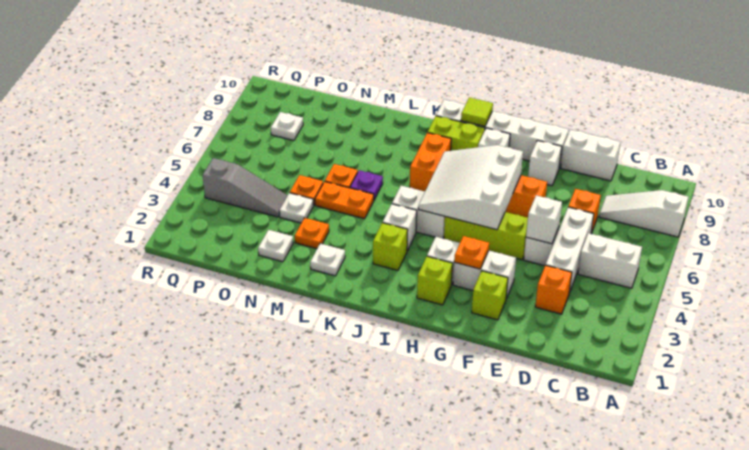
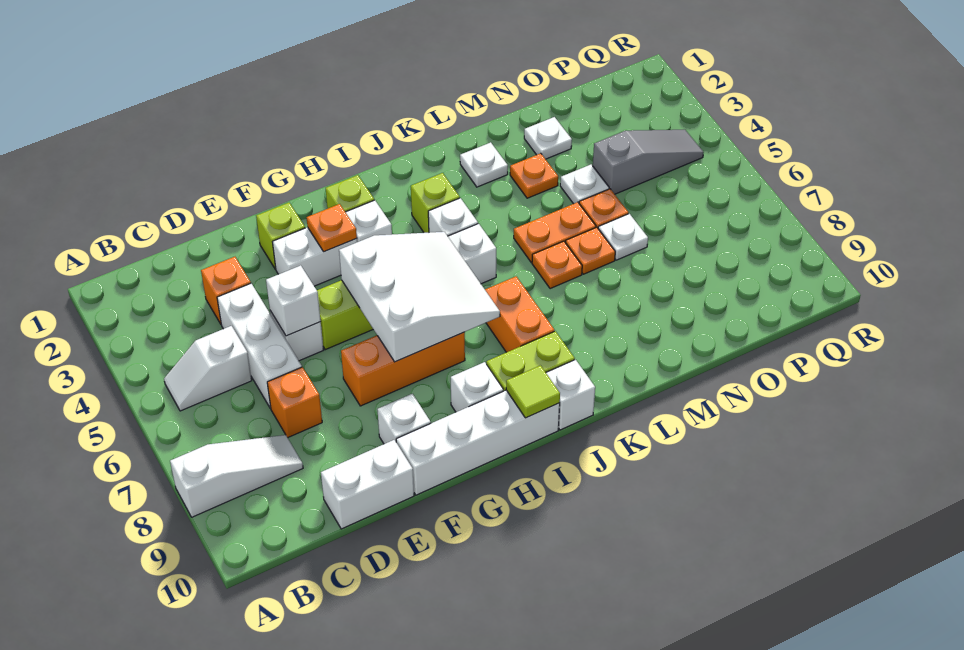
white brick B5:C5 level 1 -> white slope B5:C5 level 1 top C
purple plate L6 level 1 -> orange plate L6 level 1
grey slope O4:Q4 level 1 top Q -> grey slope O4:Q4 level 1 top O
white plate P8 level 1 -> white plate N6 level 1

